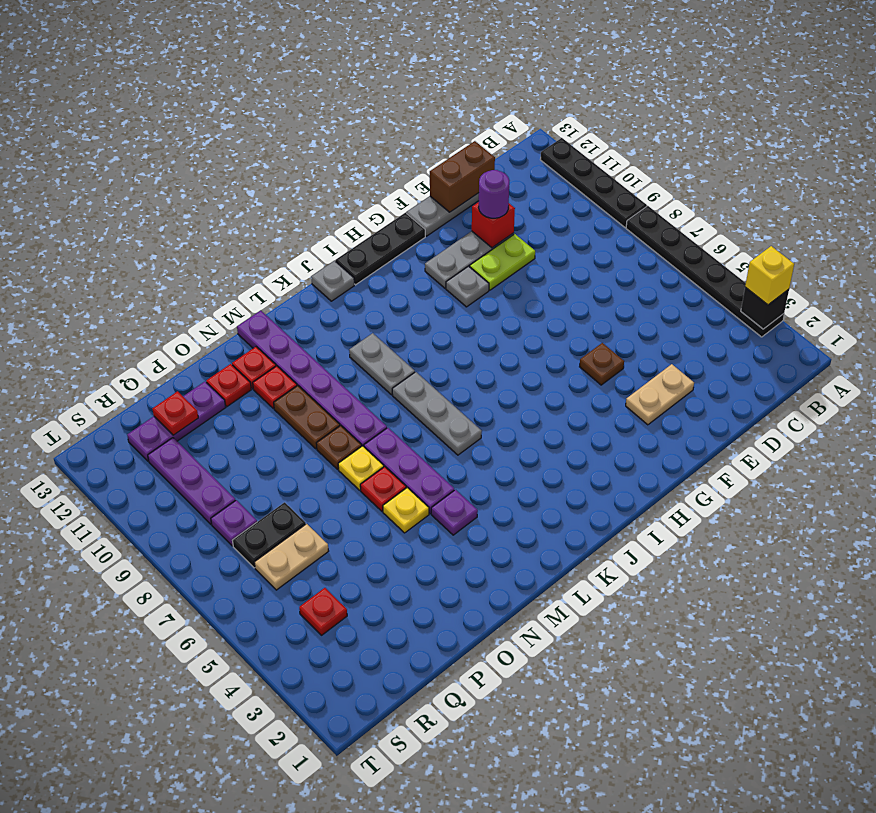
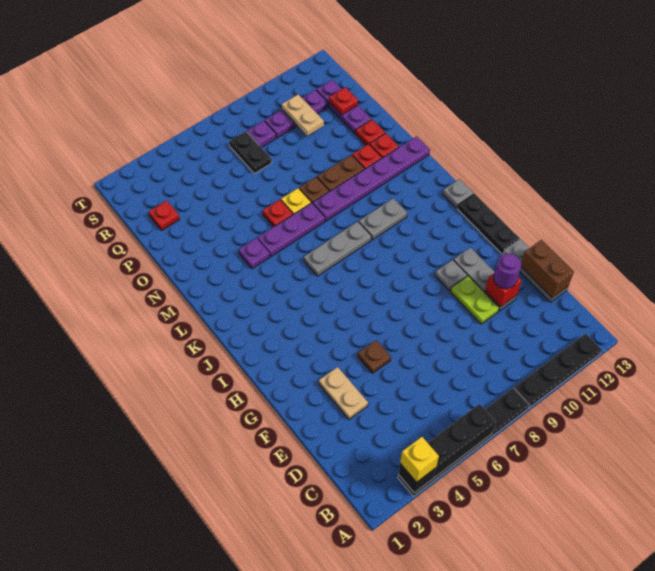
none -> black brick A4:A6 level 2
yellow plate N5 level 1 -> none
tan plate Q6:R6 level 1 -> tan plate Q10:R10 level 2
red plate R4 level 1 -> red plate Q2 level 1

